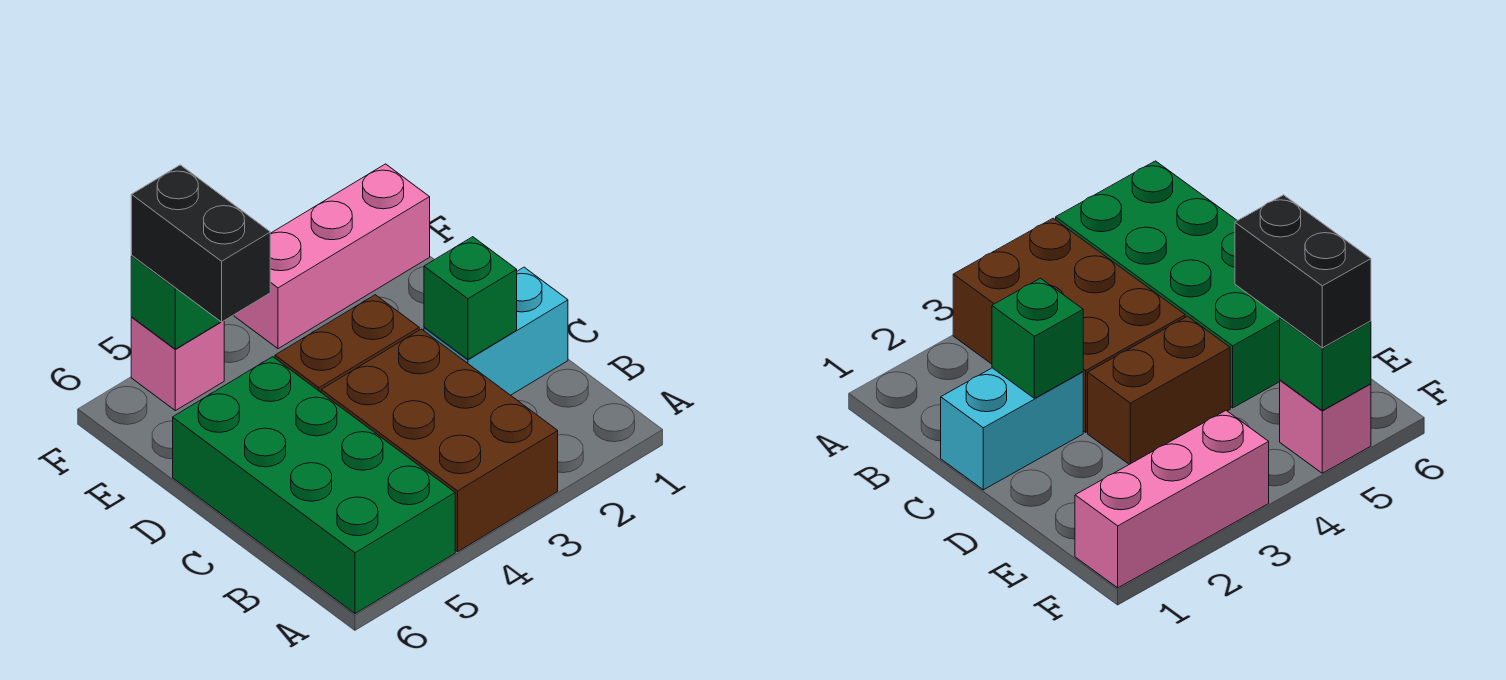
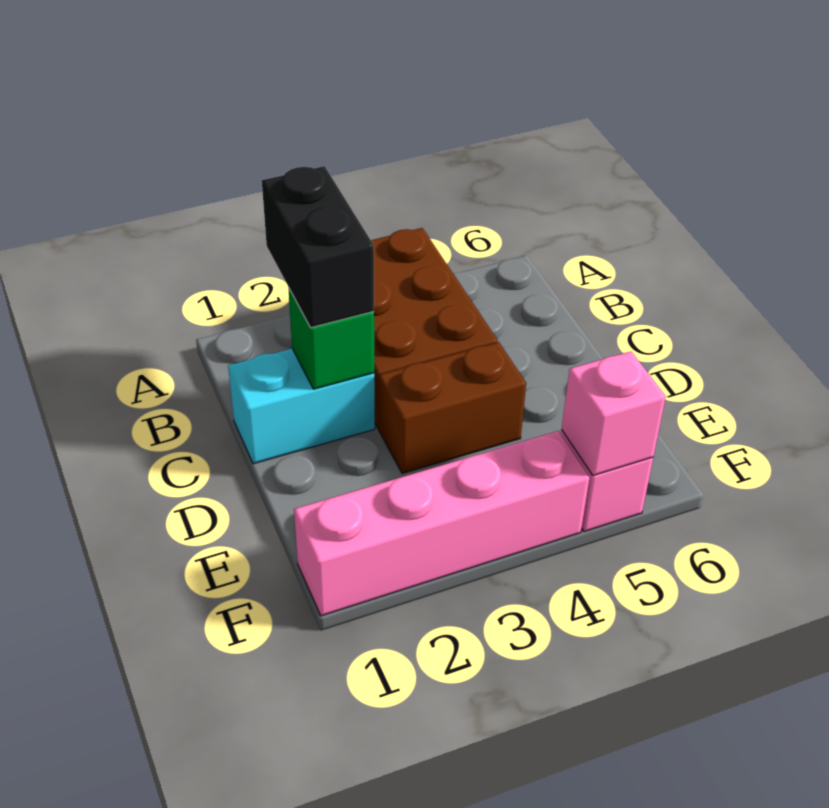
green brick A5:D6 level 1 -> none
black brick E5:F5 level 3 -> black brick B2:C2 level 3
pink brick F1:F3 level 1 -> pink brick F1:F4 level 1
green brick F5 level 2 -> pink brick F5 level 2

